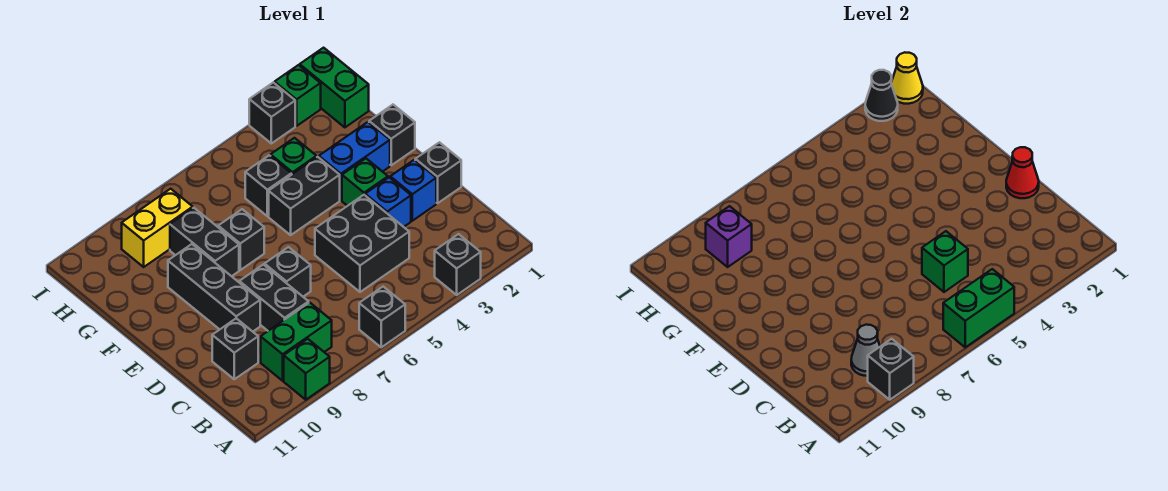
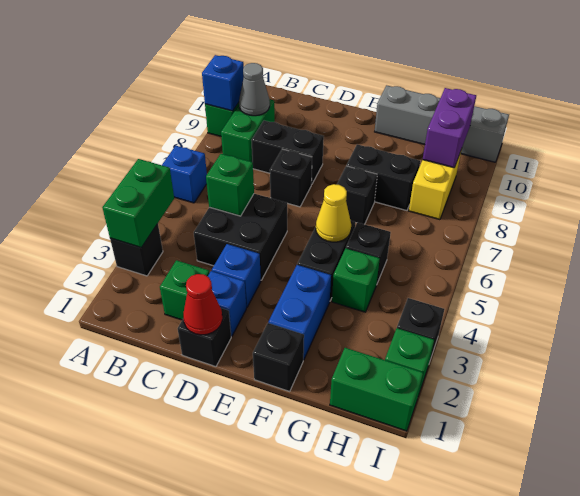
green brick A5:A6 level 2 -> green brick A3:A4 level 2
black brick A6 level 1 -> blue brick A6 level 1
black brick A9 level 2 -> blue brick A9 level 2
black brick C10 level 1 -> none
black brick D9:F9 level 1 -> none
green brick E3 level 1 -> green brick C2 level 1
none -> grey brick F11:I11 level 1
purple brick H9 level 2 -> purple brick H9:H10 level 2
yellow cone I1 level 2 -> yellow cone F5 level 2
black cone I2 level 2 -> none

